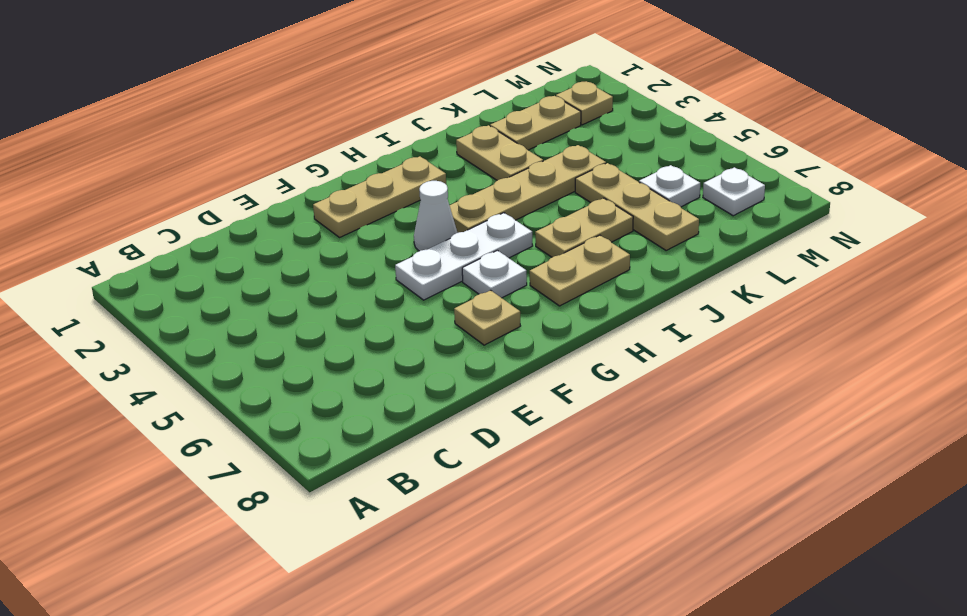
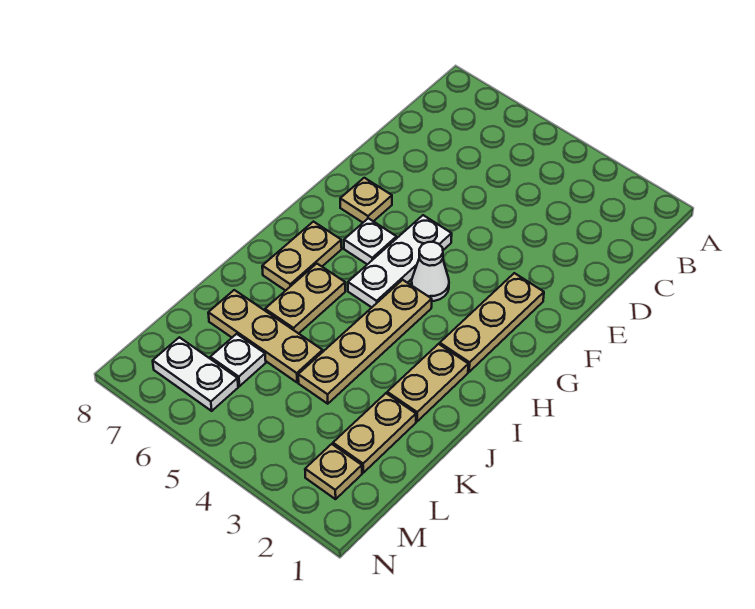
tan plate J2:J3 level 1 -> tan plate I2:J2 level 1
white plate M7 level 1 -> white plate M6:M7 level 1

